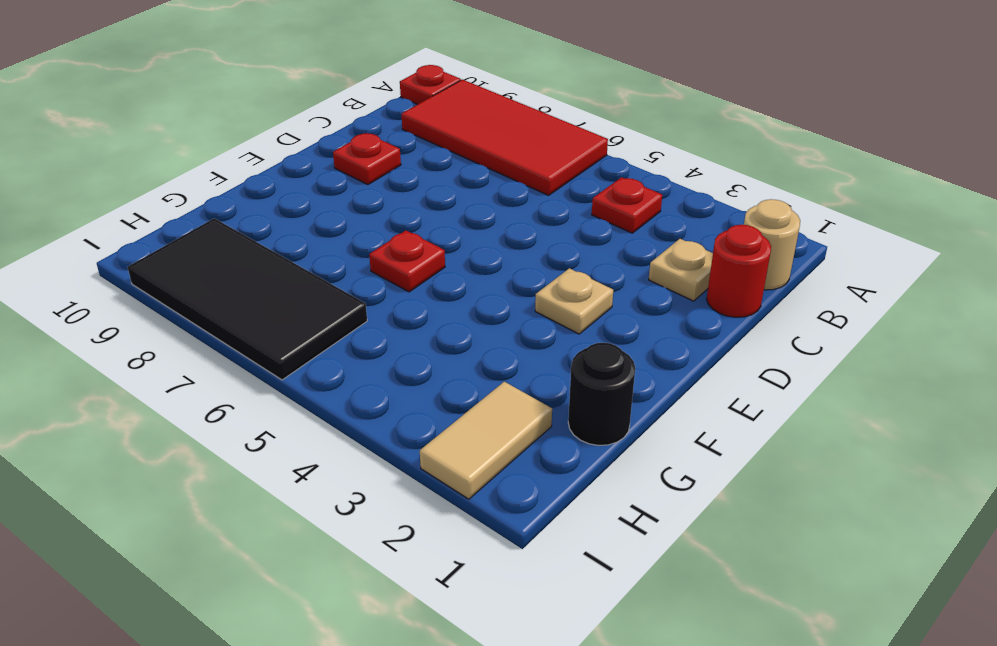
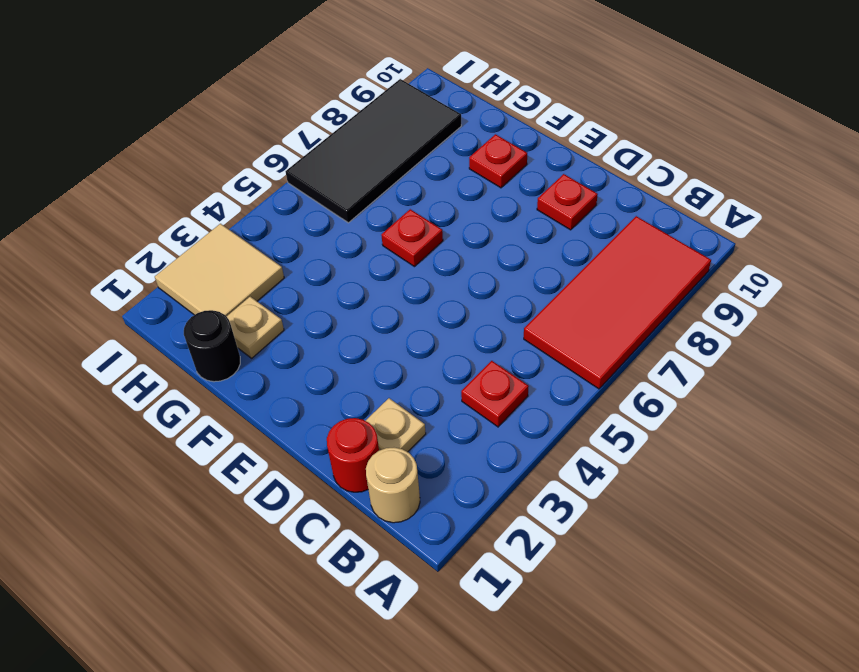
red plate A10 level 1 -> red plate F9 level 1
tan plate E3 level 1 -> tan plate G2 level 1
tan tile H2:I2 level 1 -> tan tile H2:I3 level 1

